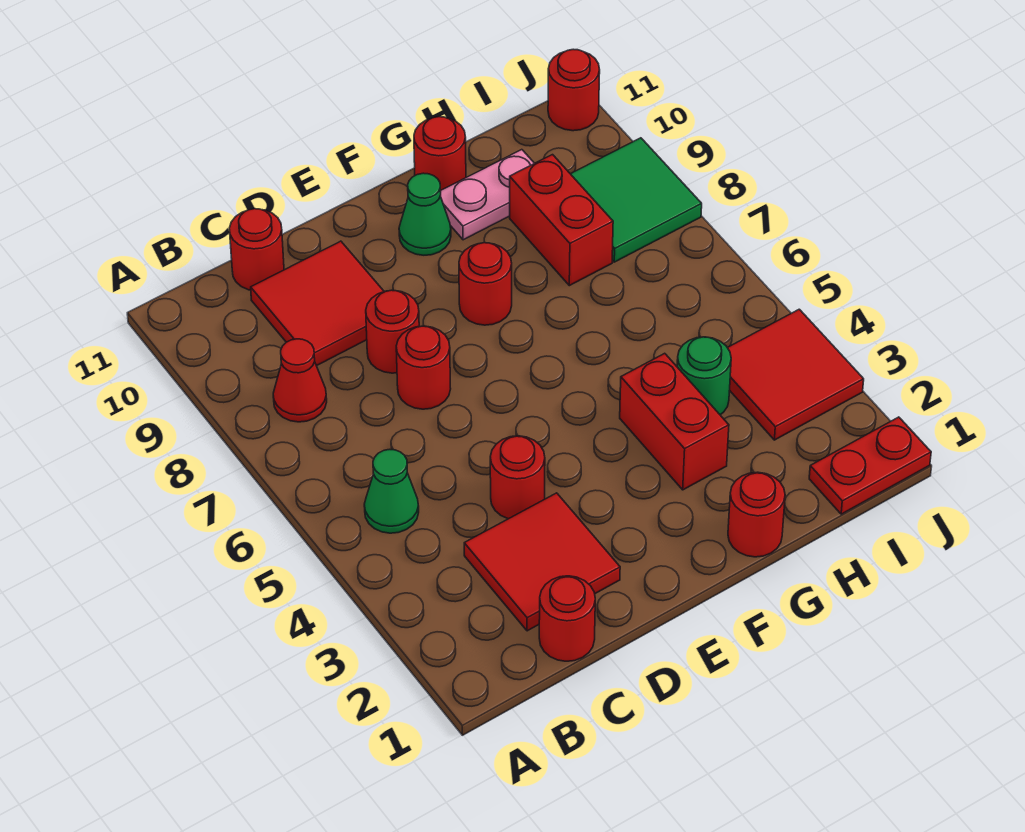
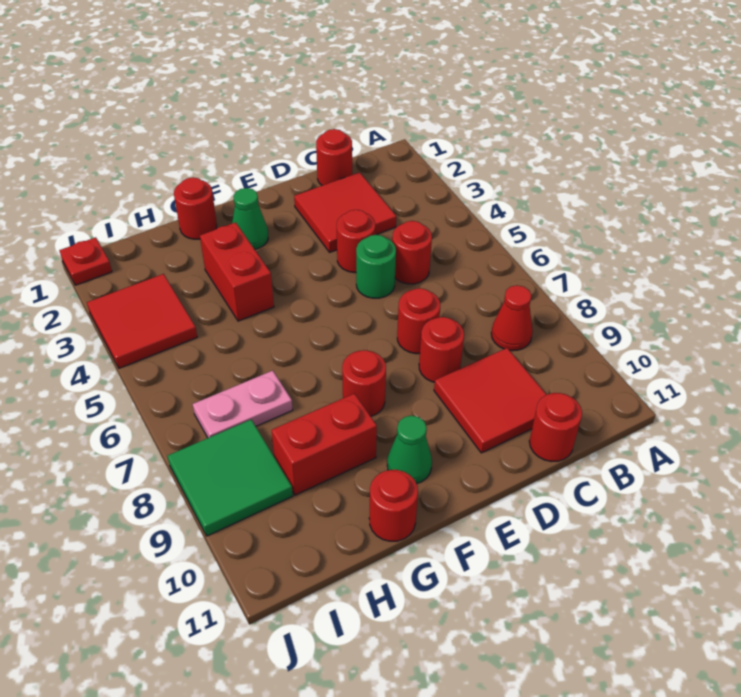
green cone B5 level 1 -> green cone F2 level 1
pink plate G10:H10 level 1 -> pink plate H7:I7 level 1
green round brick H4 level 1 -> green round brick D5 level 1
red brick H8:H9 level 1 -> red brick G9:H9 level 1
red plate I1:J1 level 1 -> red plate J1 level 1
red round brick J11 level 1 -> red round brick C5 level 1

